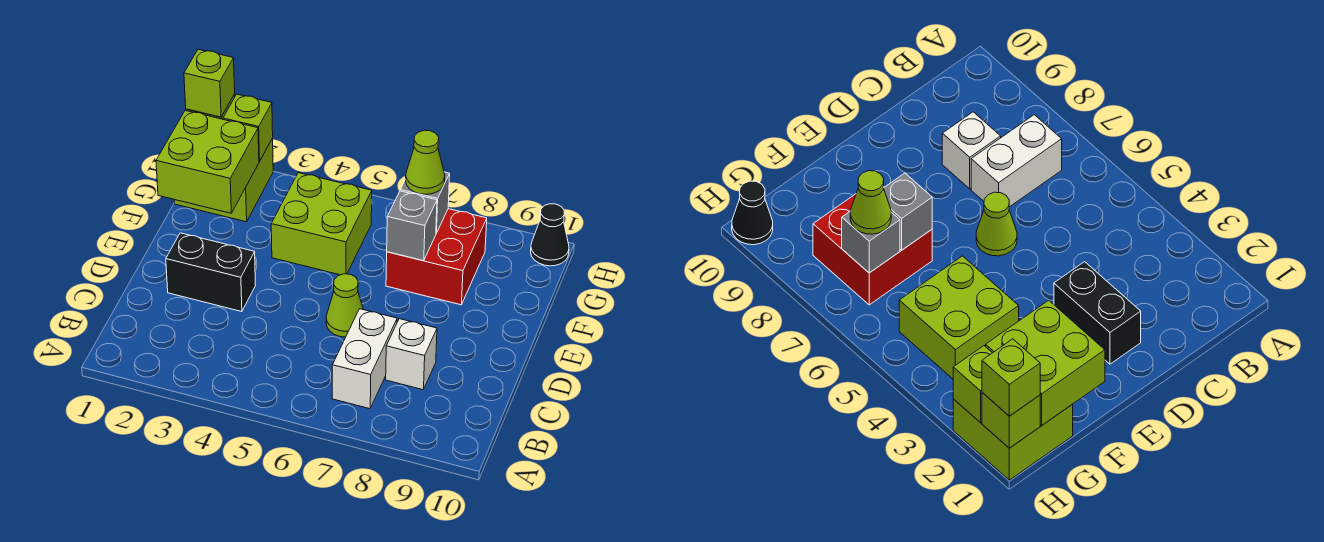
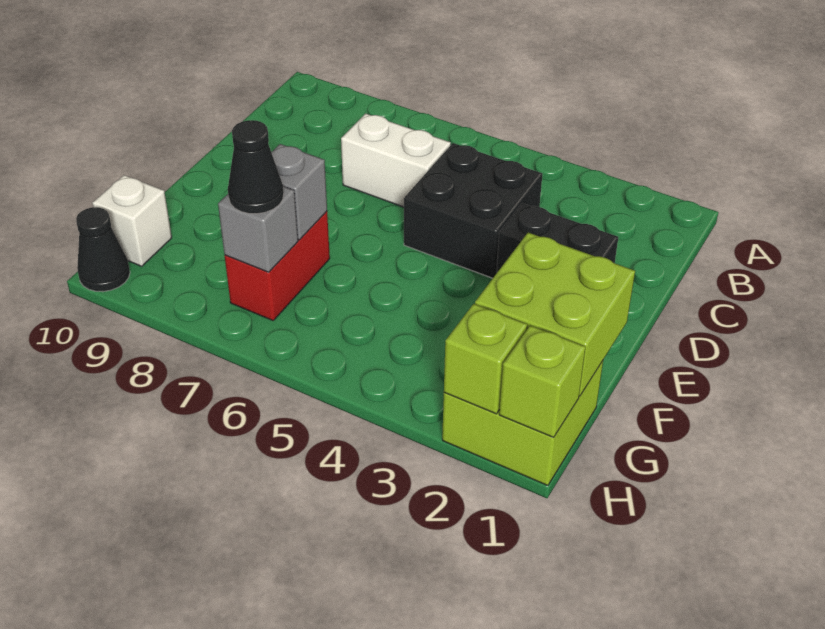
white brick B7:C7 level 1 -> white brick C6:C7 level 1
none -> black brick C4:D5 level 1
white brick C8 level 1 -> white brick G10 level 1
lime cone D6 level 1 -> none
lime brick F4:G5 level 1 -> none
red brick F7:G8 level 1 -> red brick F7:G7 level 1
lime cone G7 level 3 -> black cone G7 level 3
lime brick H1 level 3 -> none

